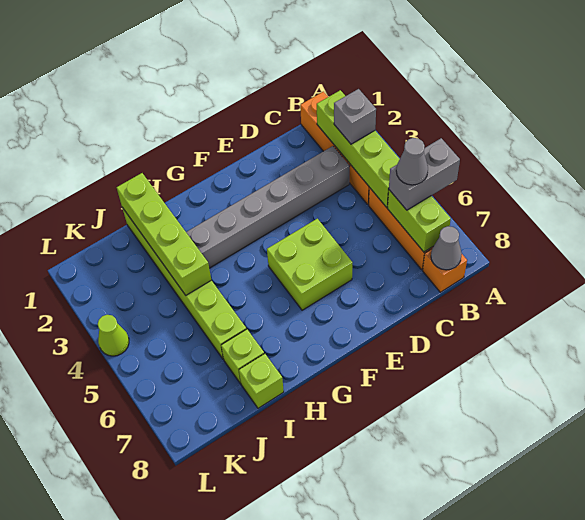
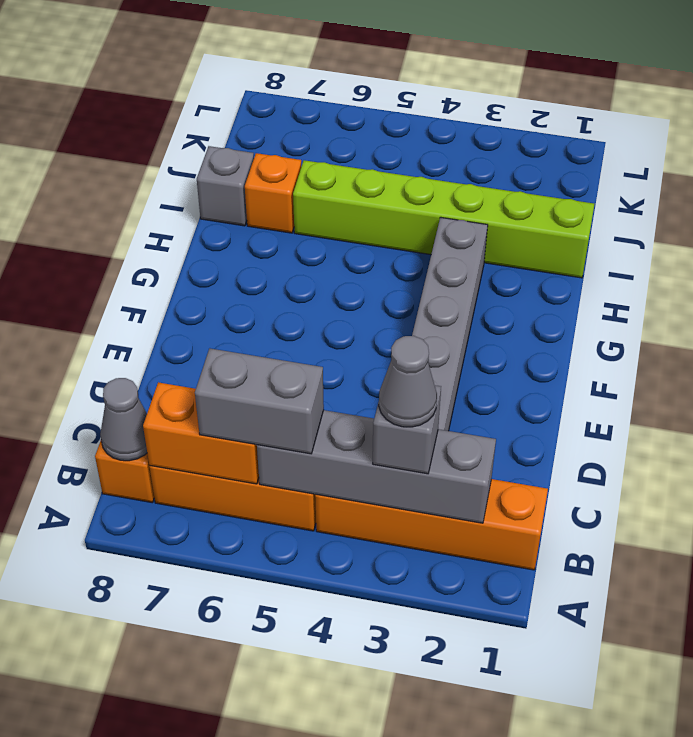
grey brick A6:B6 level 3 -> grey brick B5:B6 level 3
lime brick B2:B5 level 2 -> grey brick B2:B5 level 2
lime brick B6:B7 level 2 -> orange brick B6:B7 level 2
grey cone B6 level 4 -> grey cone B3 level 4
lime brick E5:F6 level 1 -> none
lime brick I1:I4 level 2 -> none
lime brick I7 level 1 -> orange brick I7 level 1
lime brick I8 level 1 -> grey brick I8 level 1
lime cone L4 level 1 -> none

